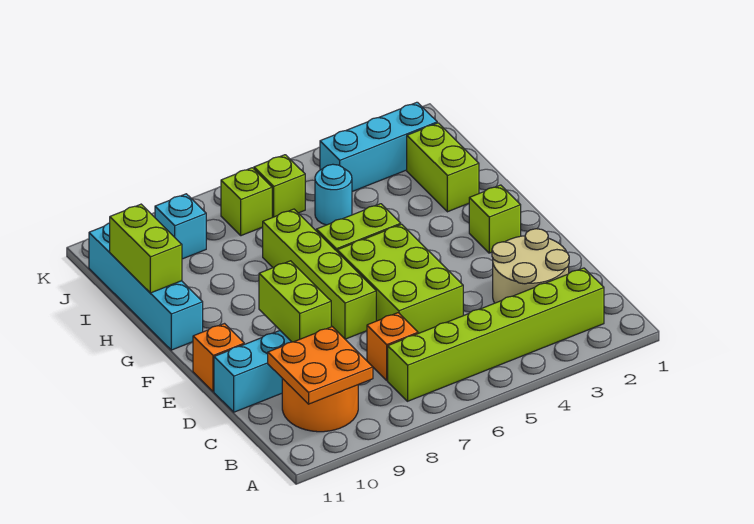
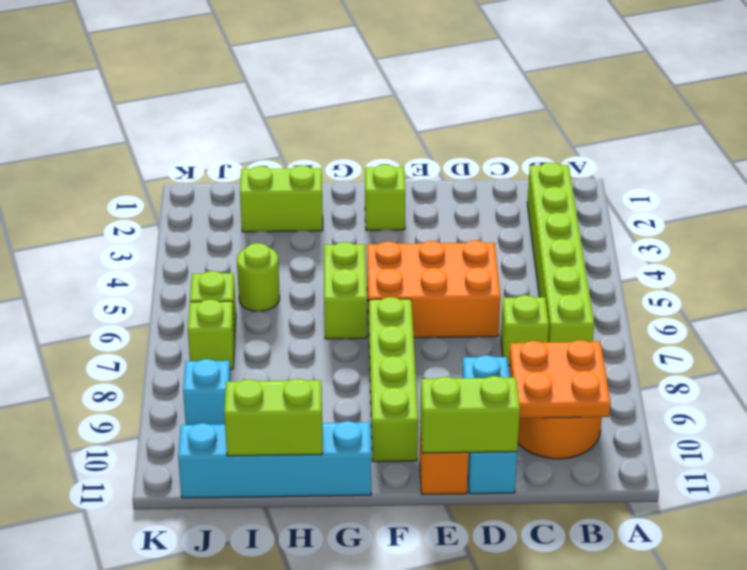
tan round brick C2:D3 level 1 -> none
orange brick C7 level 1 -> lime brick C7 level 1
lime brick D5:F6 level 1 -> orange brick D5:F6 level 1
lime brick D9:E9 level 2 -> lime brick D11:E11 level 2
lime brick E7:H7 level 1 -> lime brick F7:F10 level 1
cyan round brick I5 level 1 -> lime round brick I5 level 1
cyan brick J2:J4 level 1 -> none

